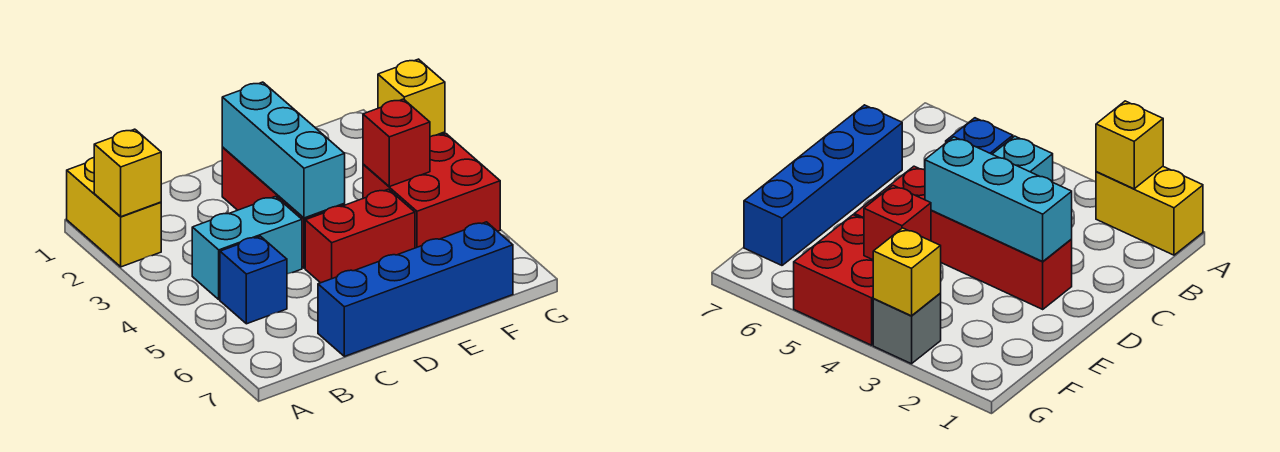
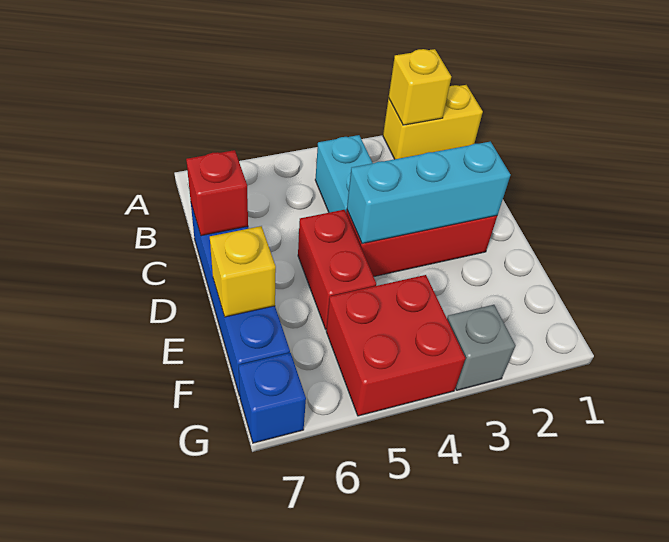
blue brick B5 level 1 -> blue brick G7 level 1
red brick F4 level 2 -> red brick C7 level 2
yellow brick G3 level 2 -> yellow brick E7 level 2

